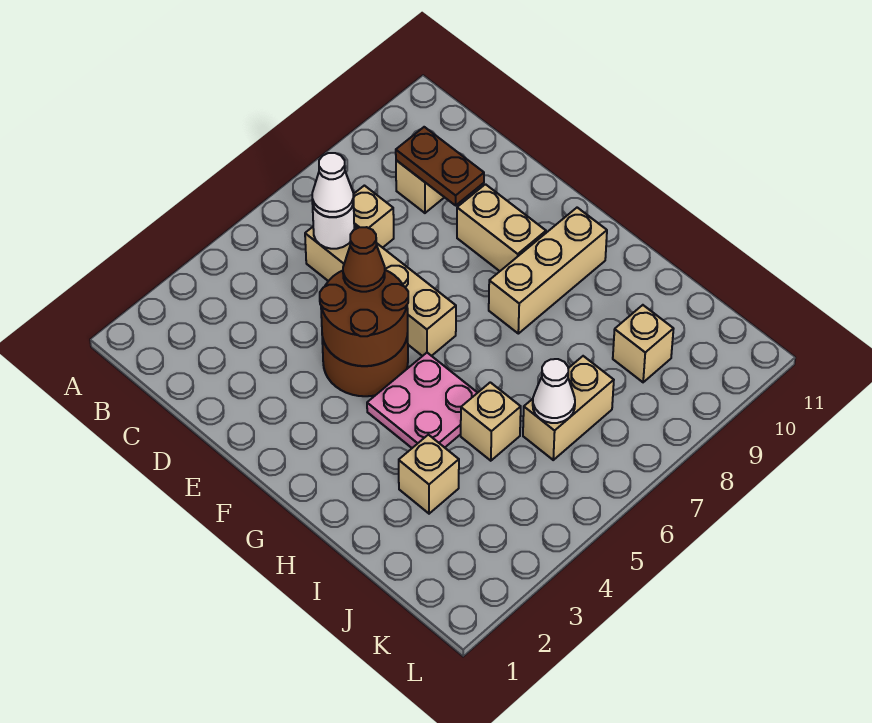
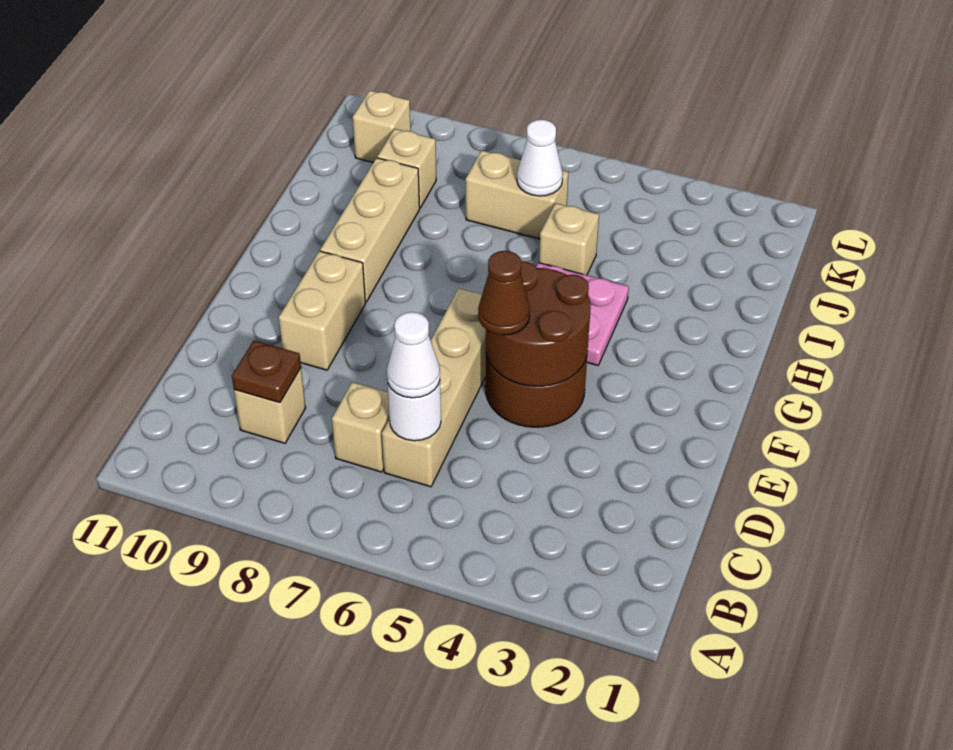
brown plate C9:D9 level 2 -> brown plate C9 level 2
tan brick G8:G10 level 1 -> tan brick G9:I9 level 1
tan brick I3 level 1 -> tan brick K10 level 1

